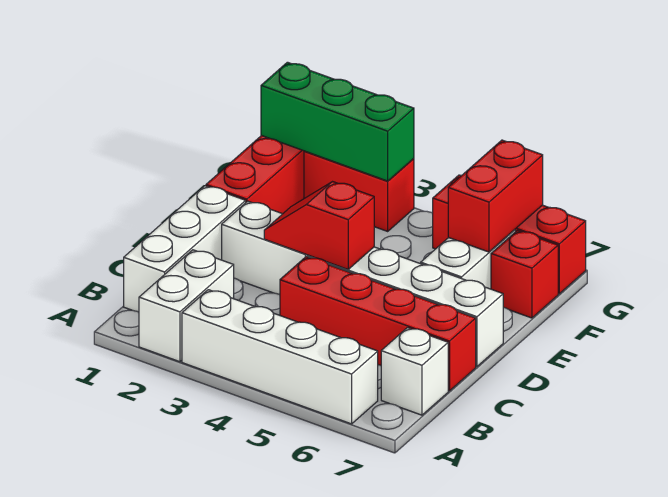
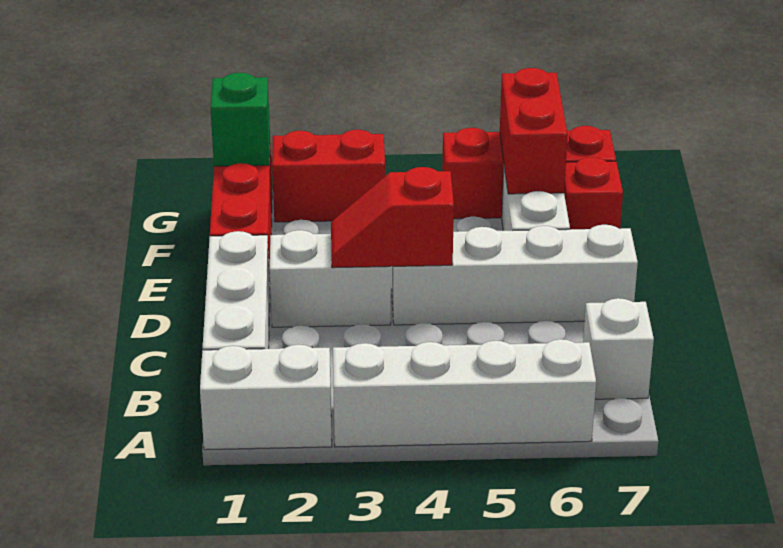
white brick A2:B2 level 1 -> white brick A1:A2 level 1
red brick C4:C7 level 1 -> none
green brick G1:G3 level 2 -> green brick G1 level 2

